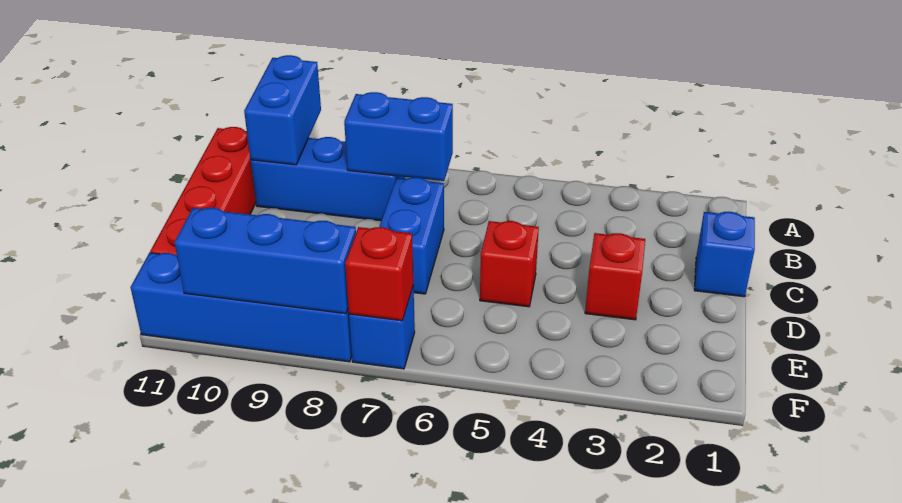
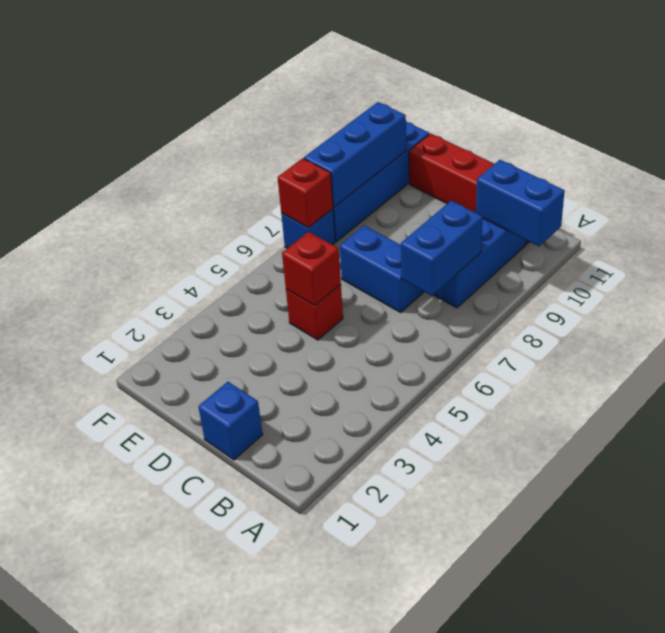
red brick D3 level 1 -> red brick D5 level 2

